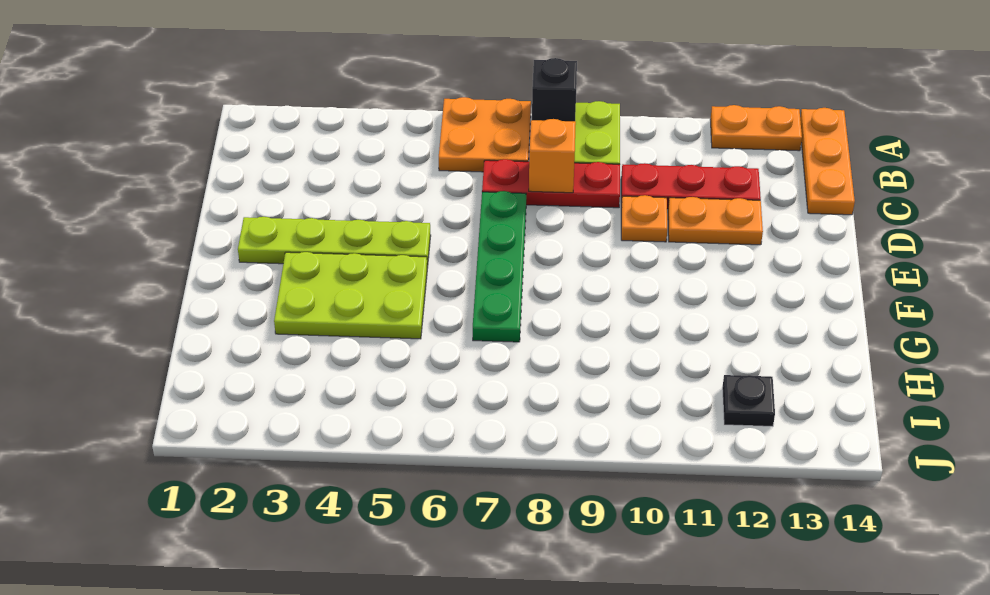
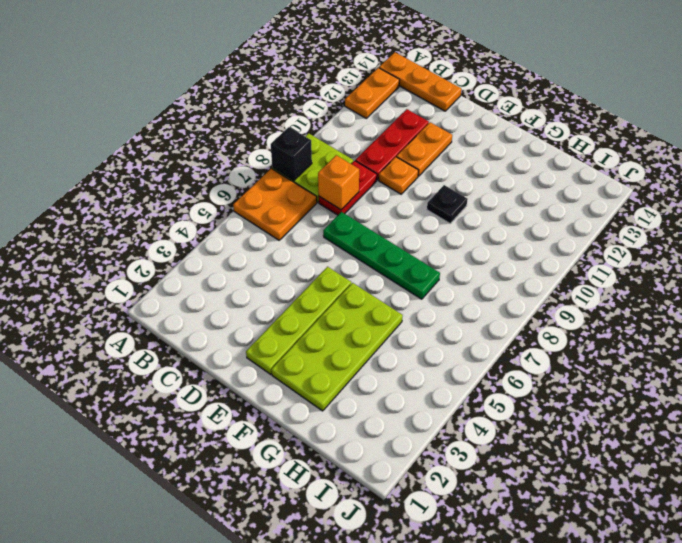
red plate C7:C9 level 1 -> red plate C8:C9 level 1
lime plate F3:G5 level 1 -> lime plate F2:G5 level 1
black plate I12 level 1 -> black plate F10 level 1

